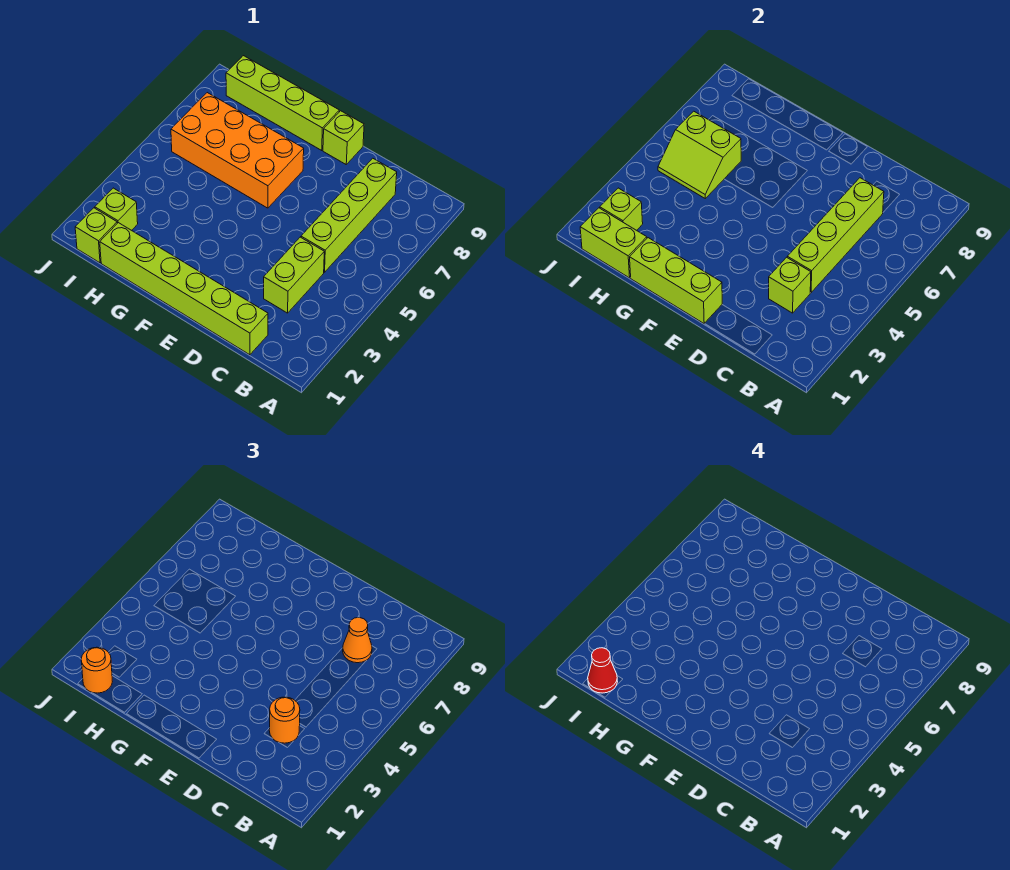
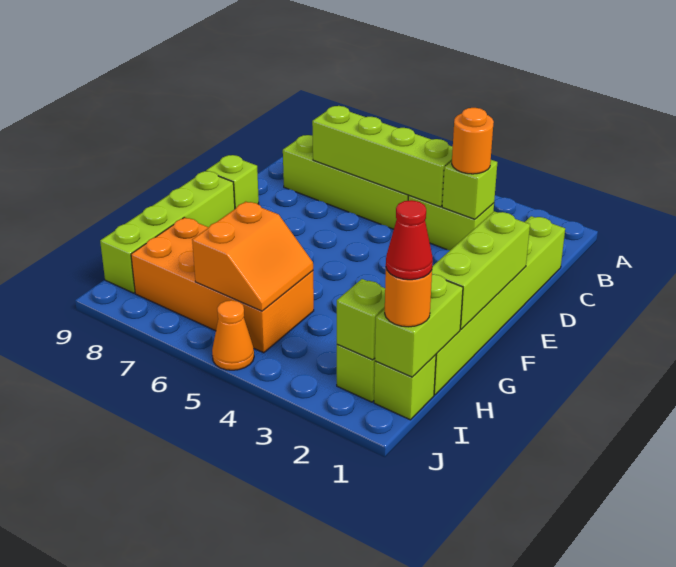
orange cone C7 level 3 -> orange cone J5 level 1
orange brick F6:I7 level 1 -> orange brick H5:I8 level 1
lime slope H5:I6 level 2 top 6 -> orange slope H5:I6 level 2 top 6

